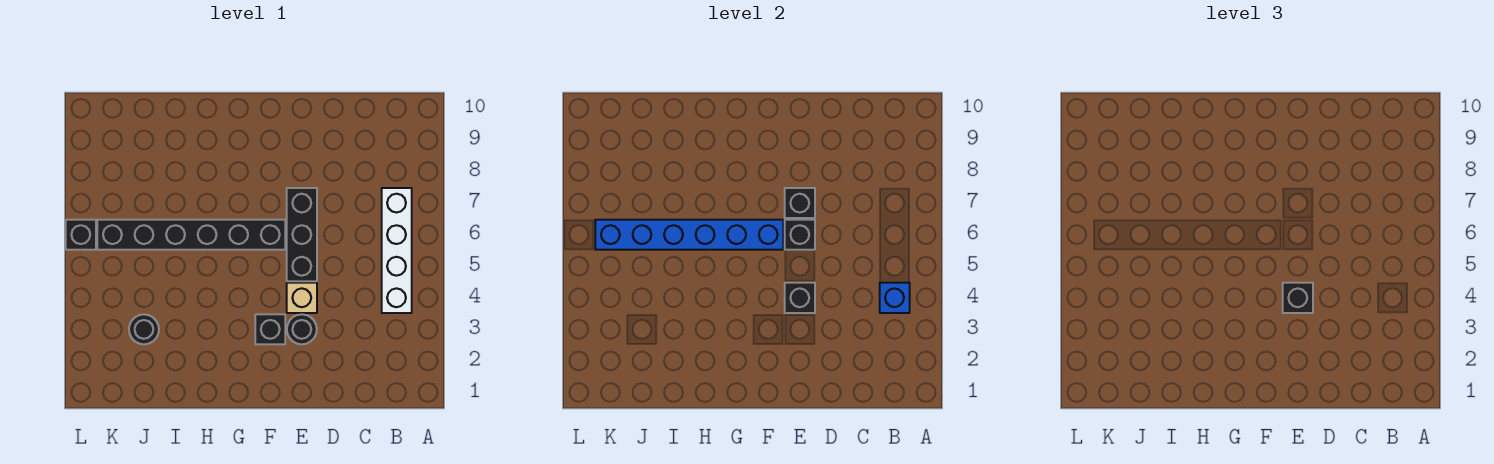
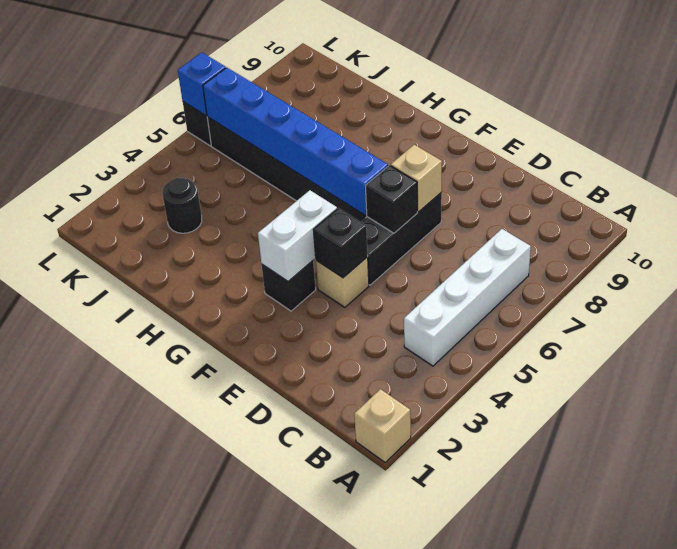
none -> tan brick A1 level 1
blue brick B4 level 2 -> blue brick L6 level 2
black round brick E3 level 1 -> none
black brick E4 level 3 -> none
black brick E7 level 2 -> tan brick E7 level 2
none -> white brick F3:F4 level 2

